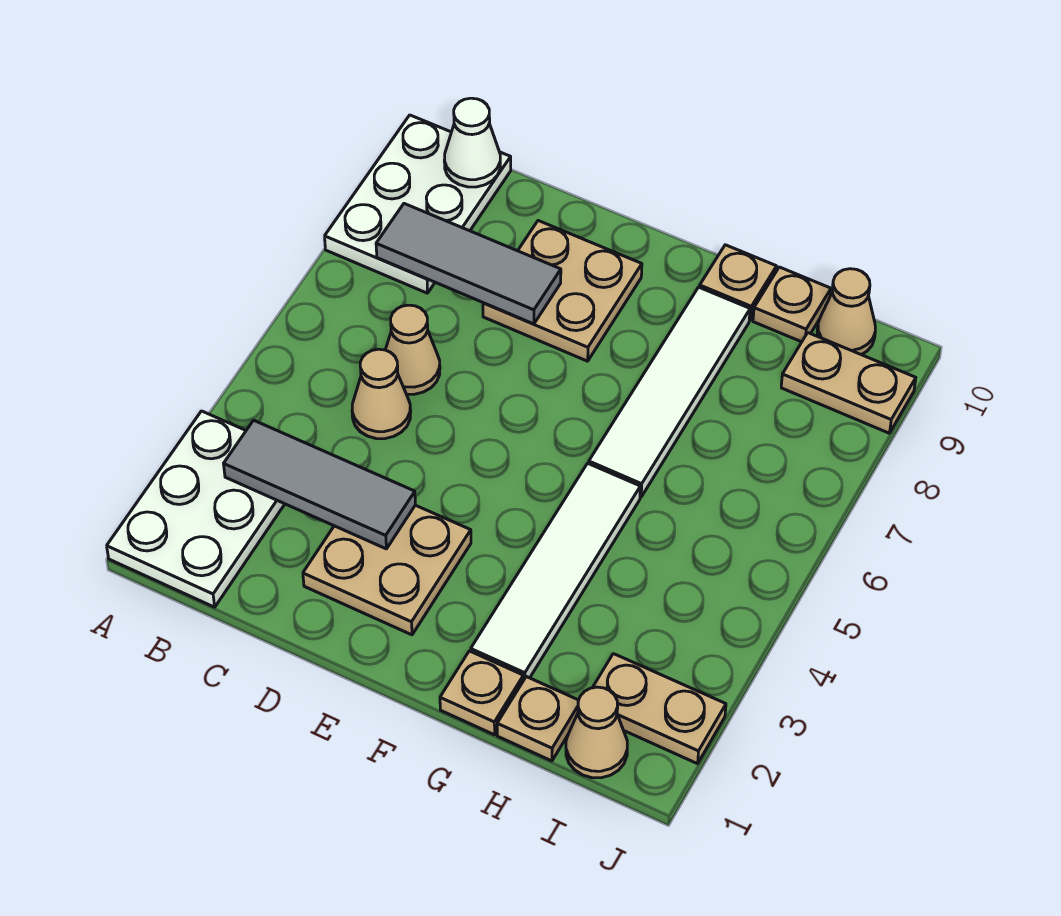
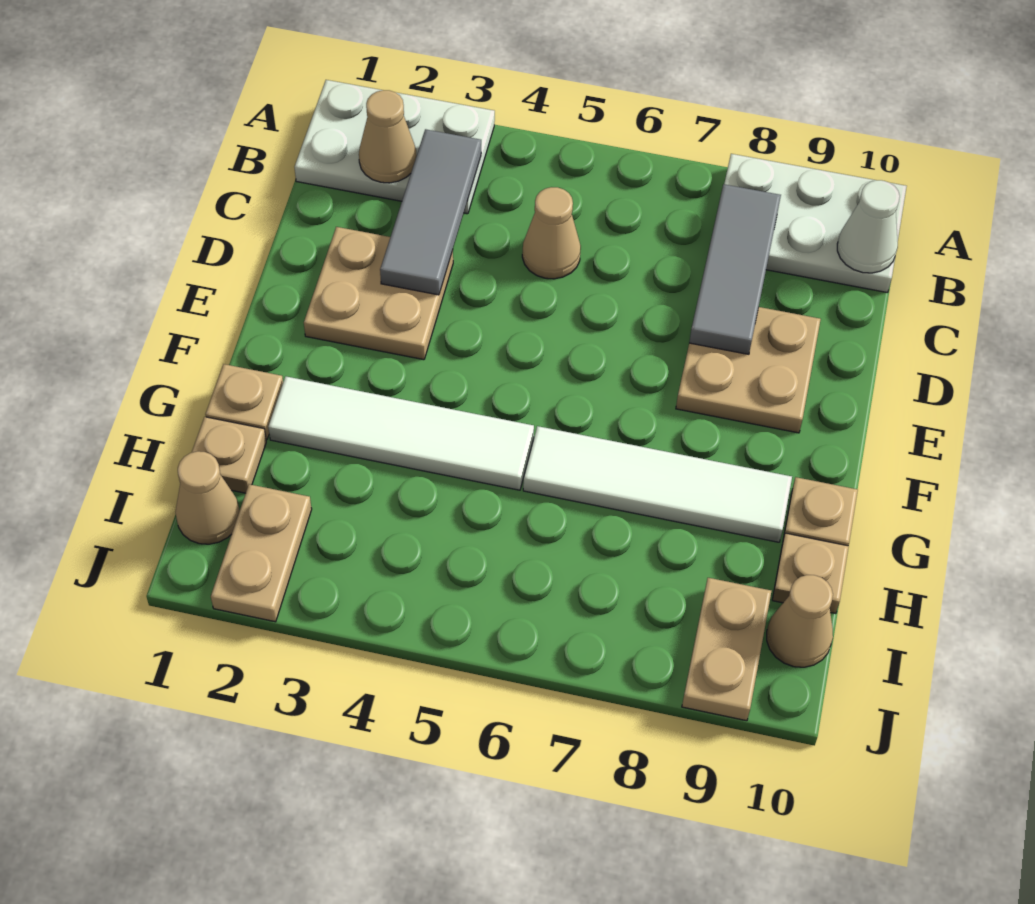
tan cone C6 level 1 -> tan cone B2 level 2

